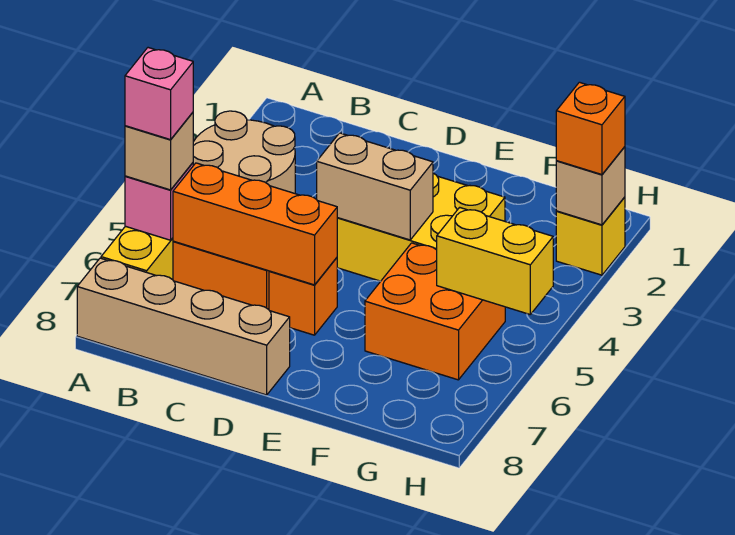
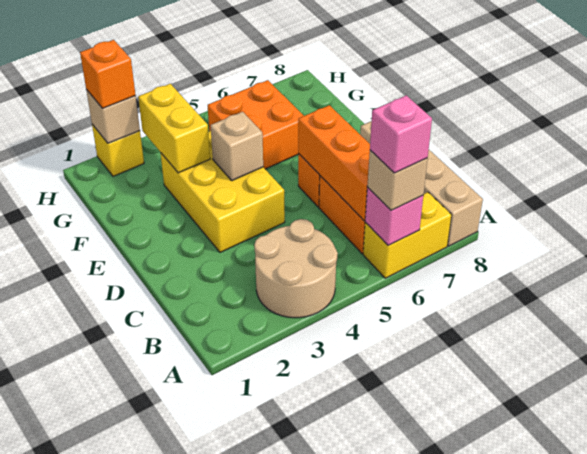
tan brick D4:E4 level 2 -> tan brick E4 level 2
yellow brick G5:H5 level 2 -> yellow brick F3:G3 level 2

